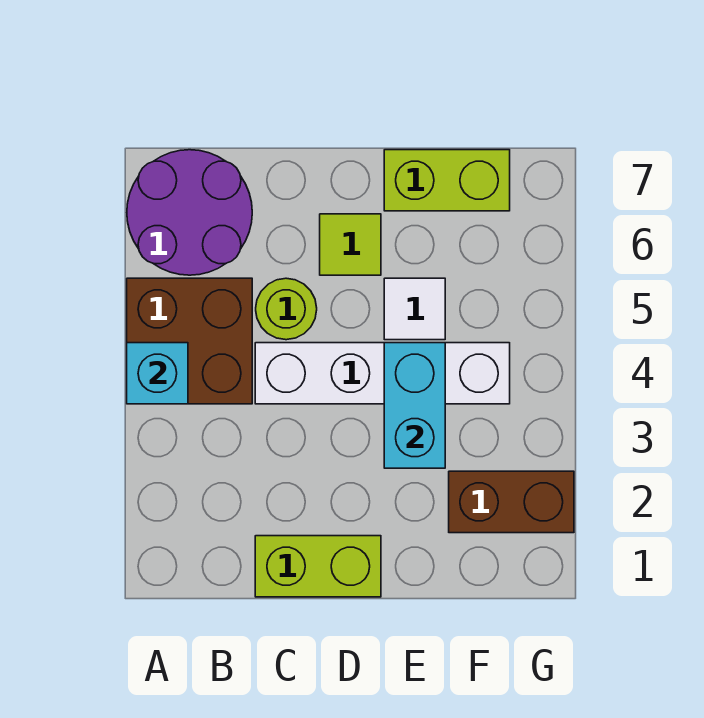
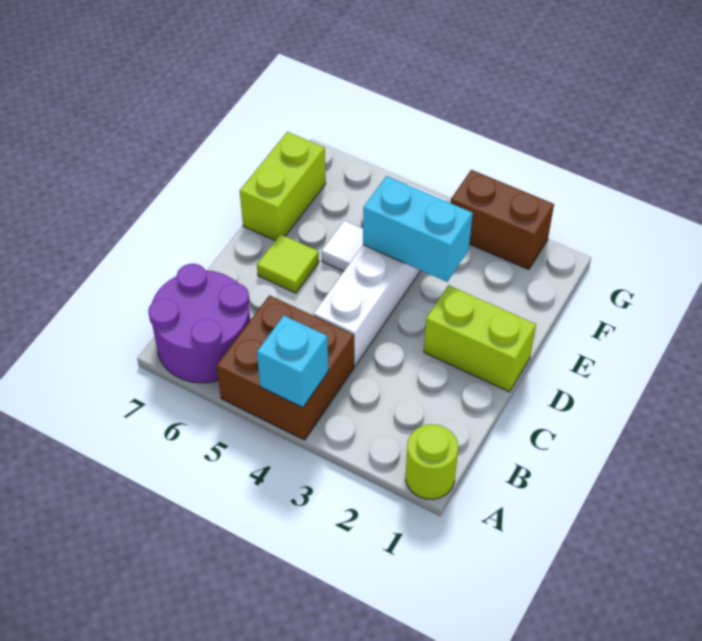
lime brick C1:D1 level 1 -> lime brick D1:D2 level 1
lime round brick C5 level 1 -> lime round brick A1 level 1
brown brick F2:G2 level 1 -> brown brick G2:G3 level 1

